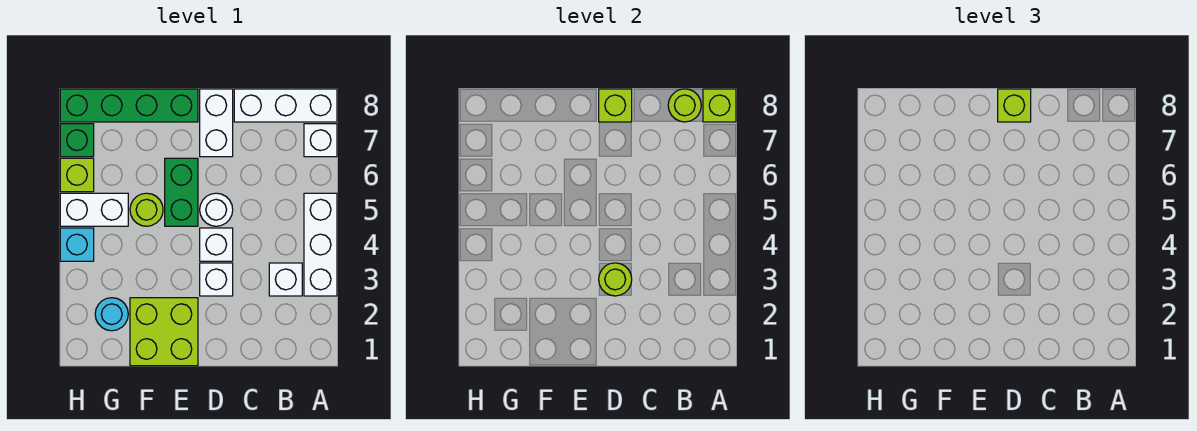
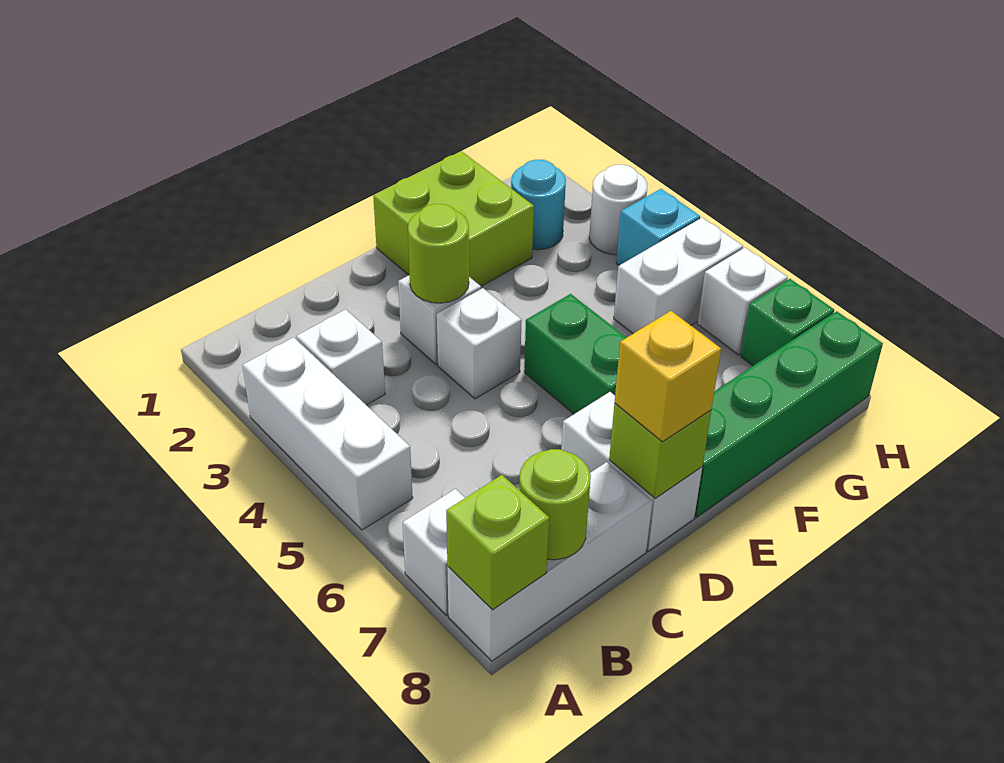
white round brick D5 level 1 -> white round brick H3 level 1
lime brick D8 level 3 -> yellow brick D8 level 3
lime round brick F5 level 1 -> none
lime brick H6 level 1 -> white brick H6 level 1

